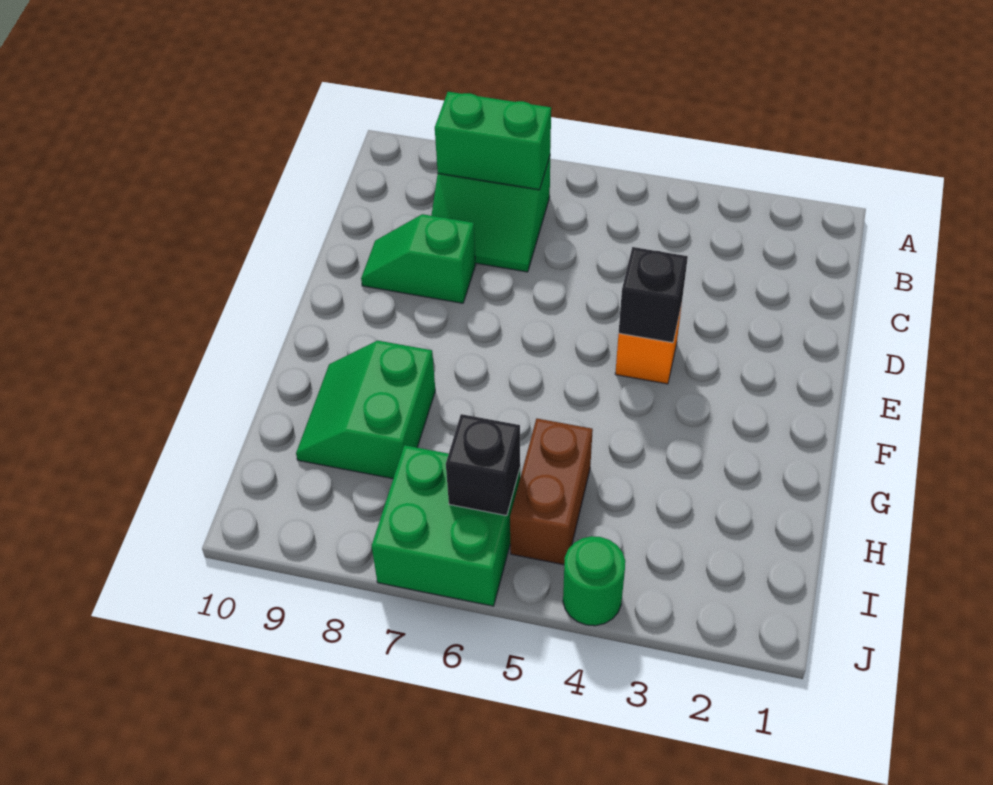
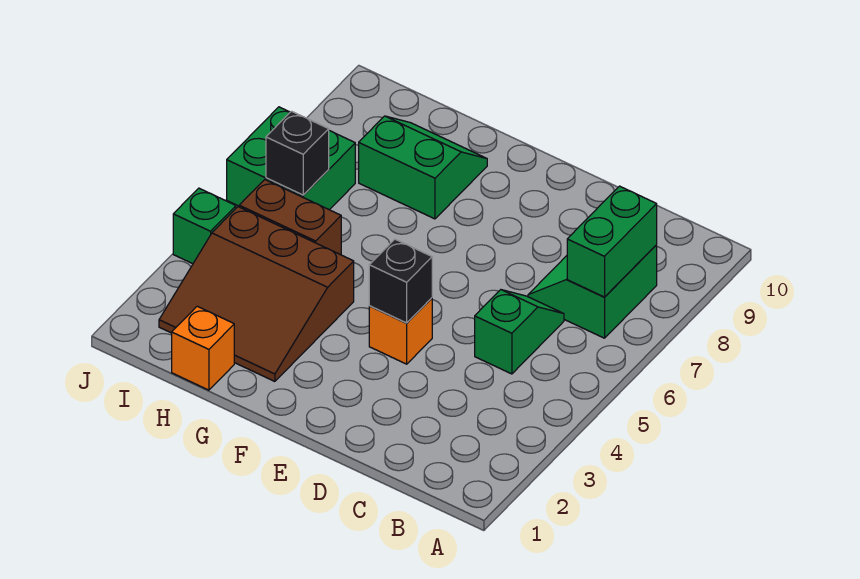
green slope D8:D9 level 1 top 8 -> green slope C5:C6 level 1 top 5
none -> brown slope G2:I4 level 1 top 4
none -> orange brick H1 level 1
green round brick J4 level 1 -> green brick J4 level 1

